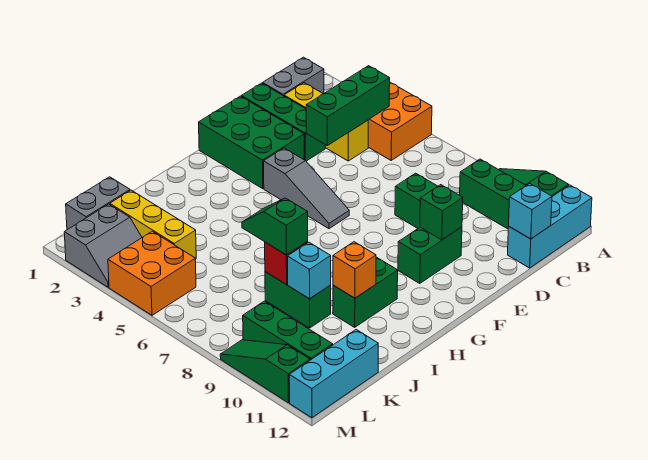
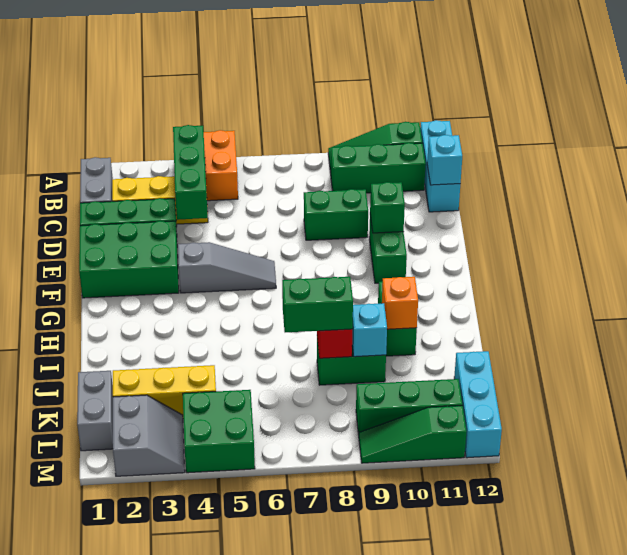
green slope J7:J8 level 3 top 8 -> green brick J7:J8 level 3
orange brick L4:M5 level 1 -> green brick L4:M5 level 1

